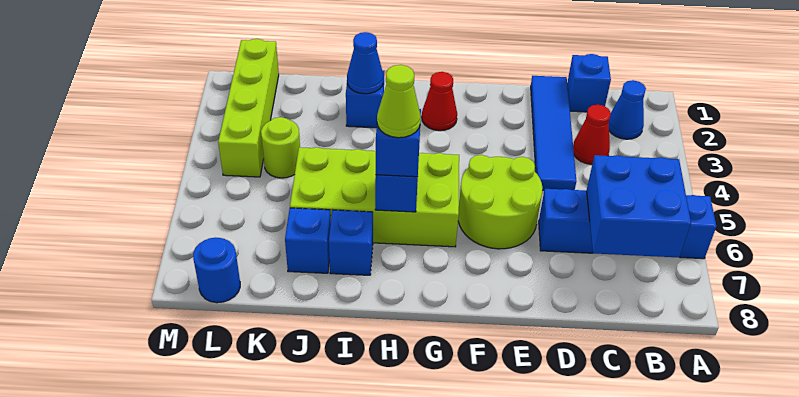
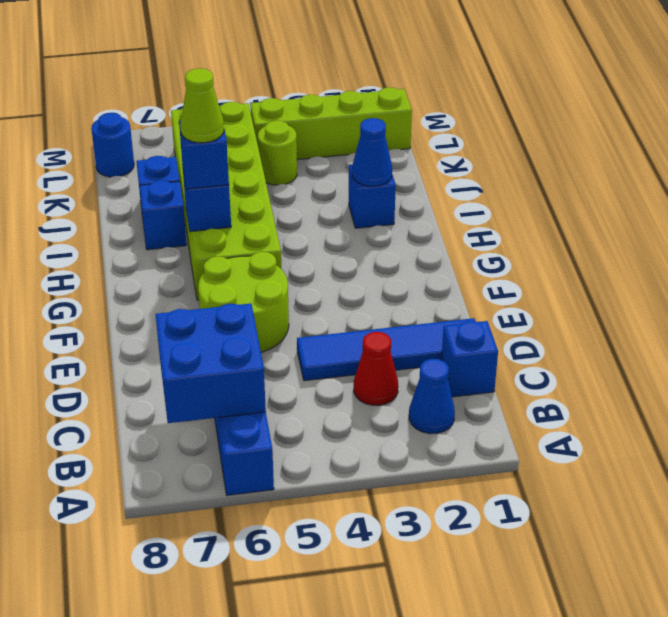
red cone G2 level 1 -> none
lime brick G5:J6 level 1 -> lime brick G5:L6 level 1

